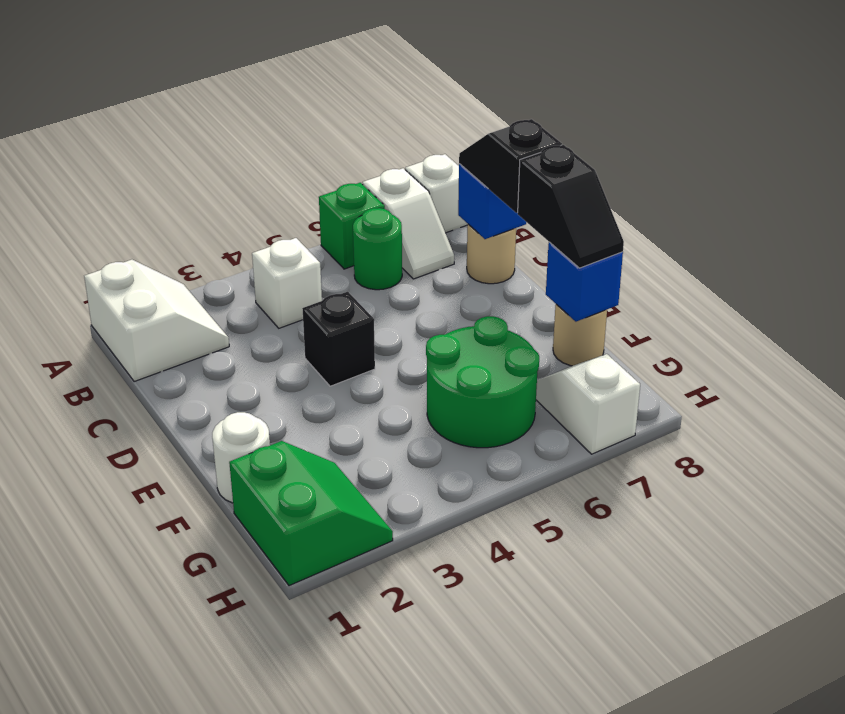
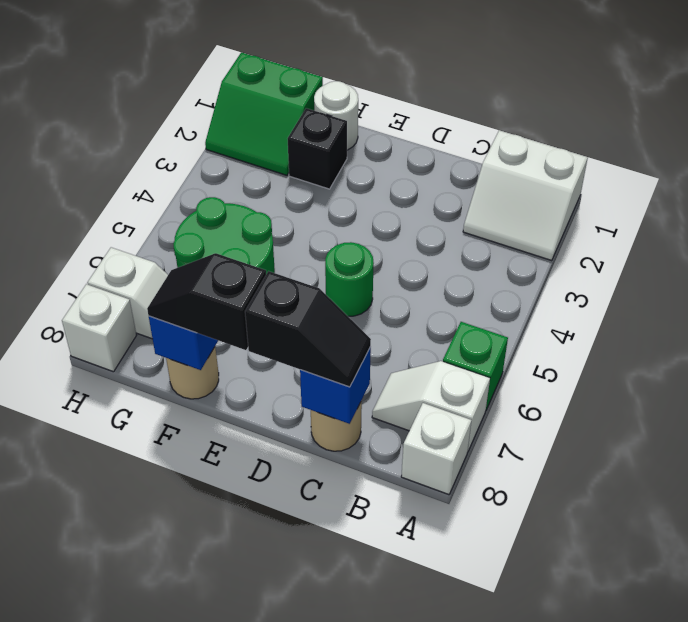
white brick B4 level 1 -> white brick H8 level 1
green round brick B6 level 1 -> green round brick D5 level 1
black brick D4 level 1 -> black brick F2 level 1

